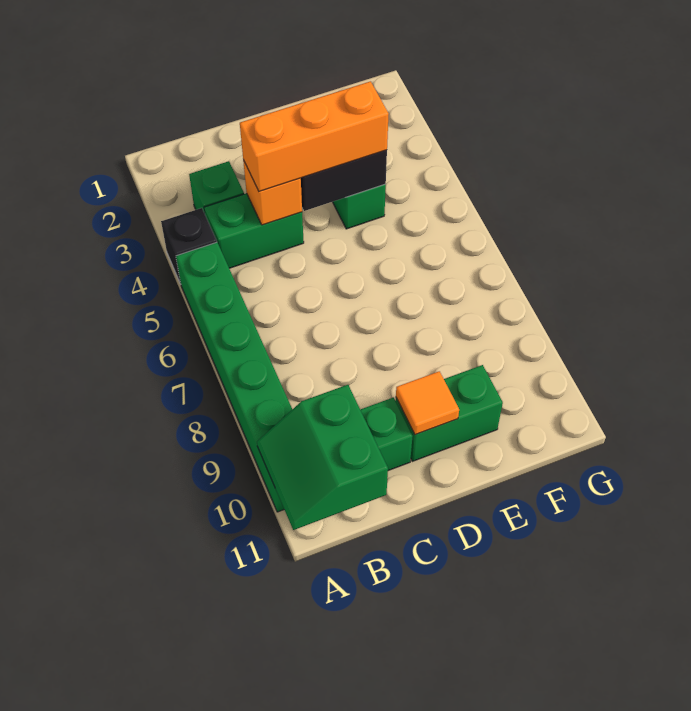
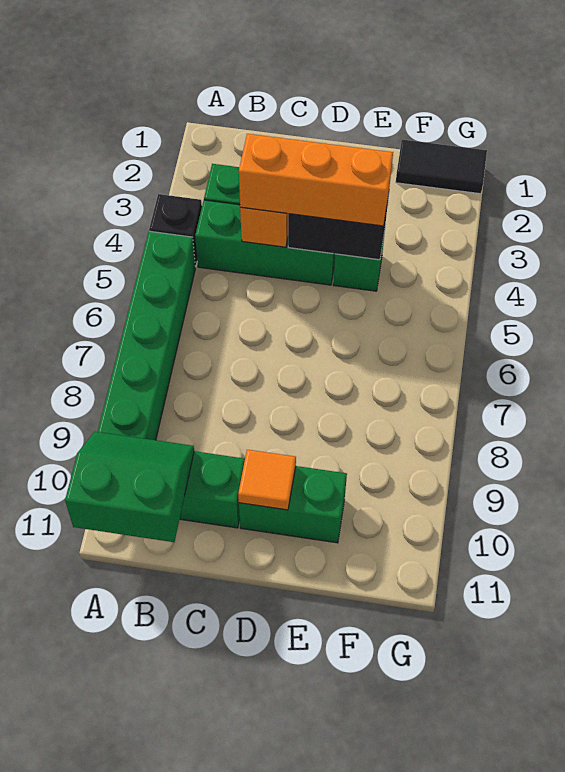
green slope A10:B11 level 2 top B -> green slope A10:B11 level 2 top 11
green brick B4:C4 level 1 -> green brick B4:D4 level 1
none -> black tile F1:G1 level 1

